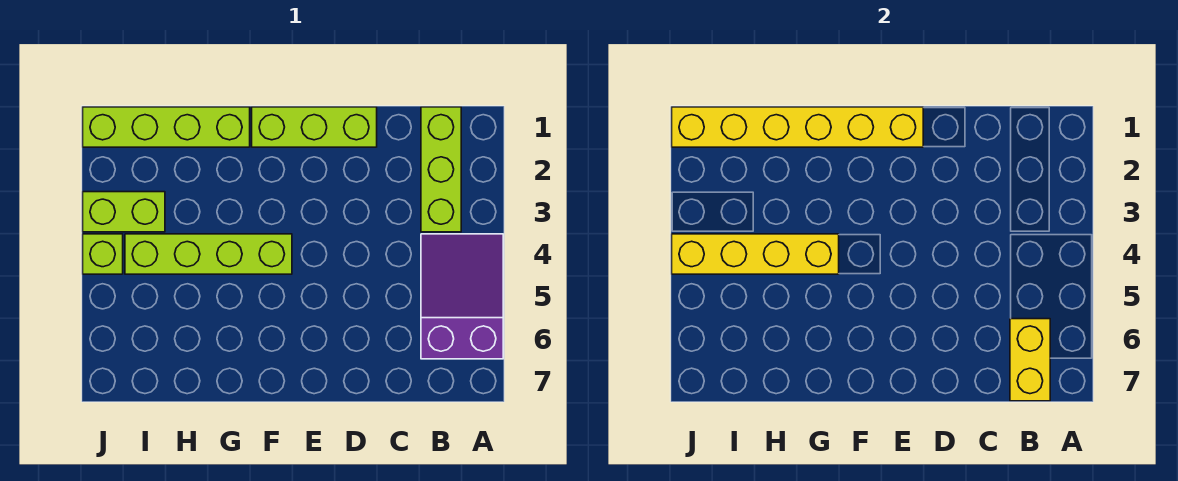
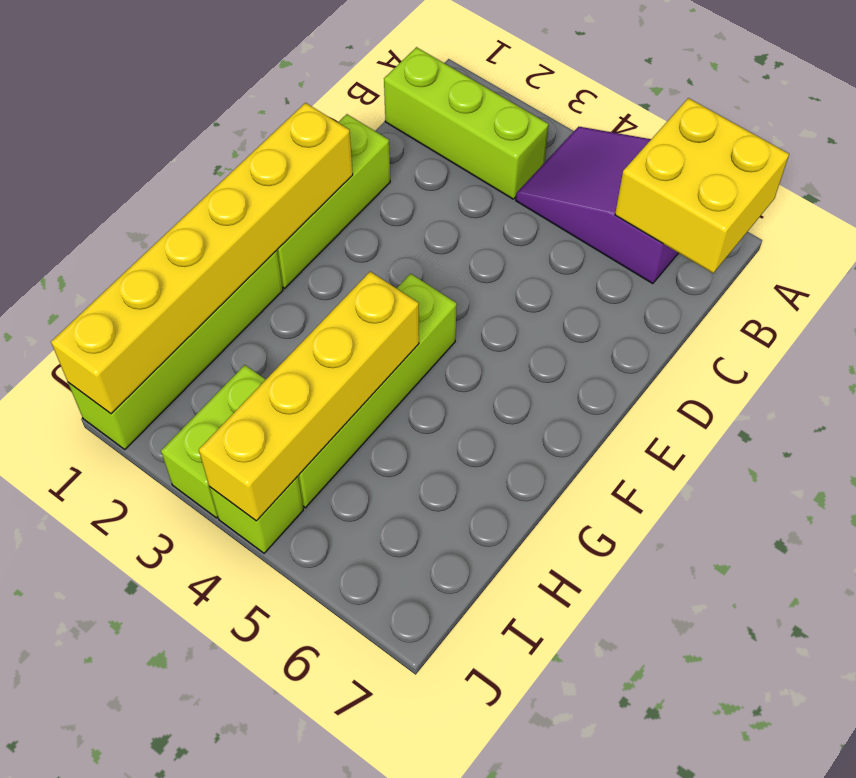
yellow brick B6:B7 level 2 -> yellow brick A6:B7 level 2

